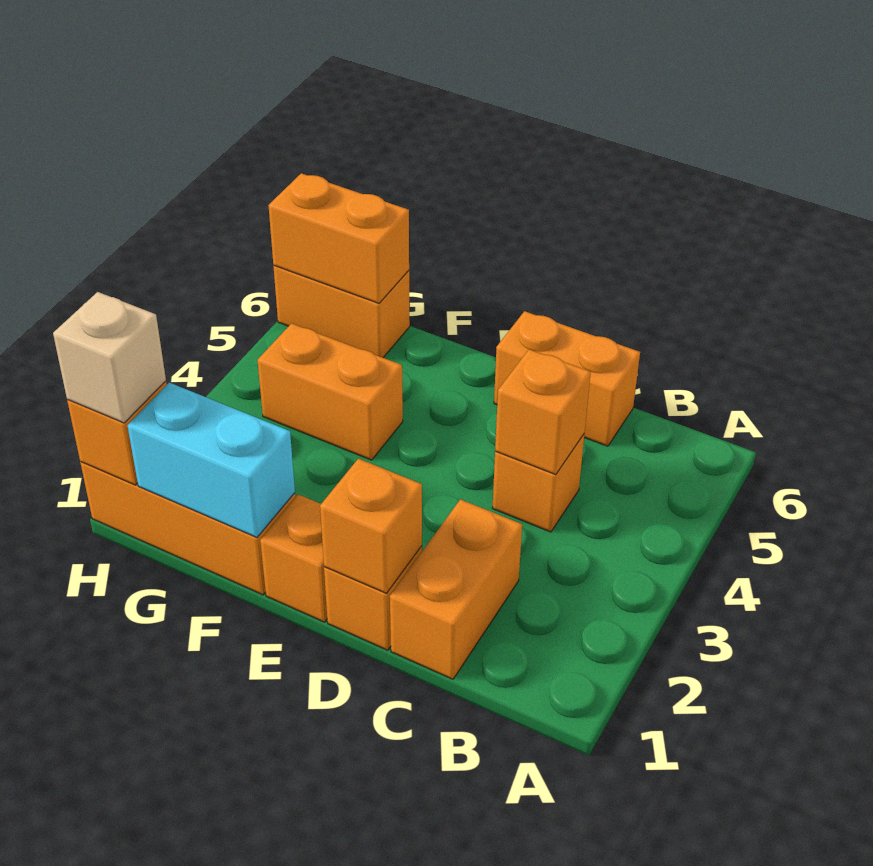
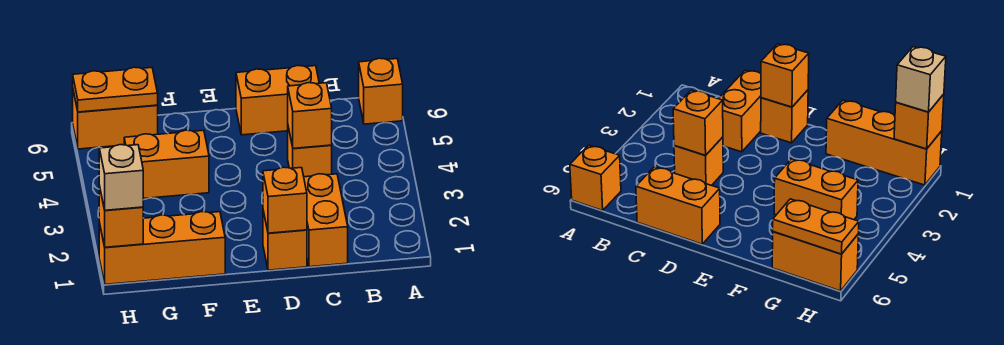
orange brick E1 level 1 -> orange brick A6 level 1
cyan brick F1:G1 level 2 -> none
orange brick G6:H6 level 2 -> orange plate G6:H6 level 2

